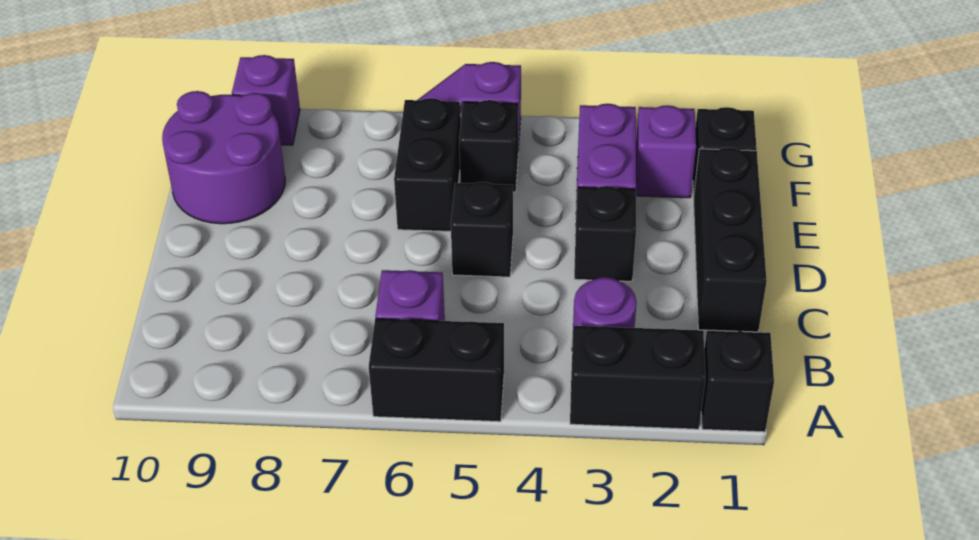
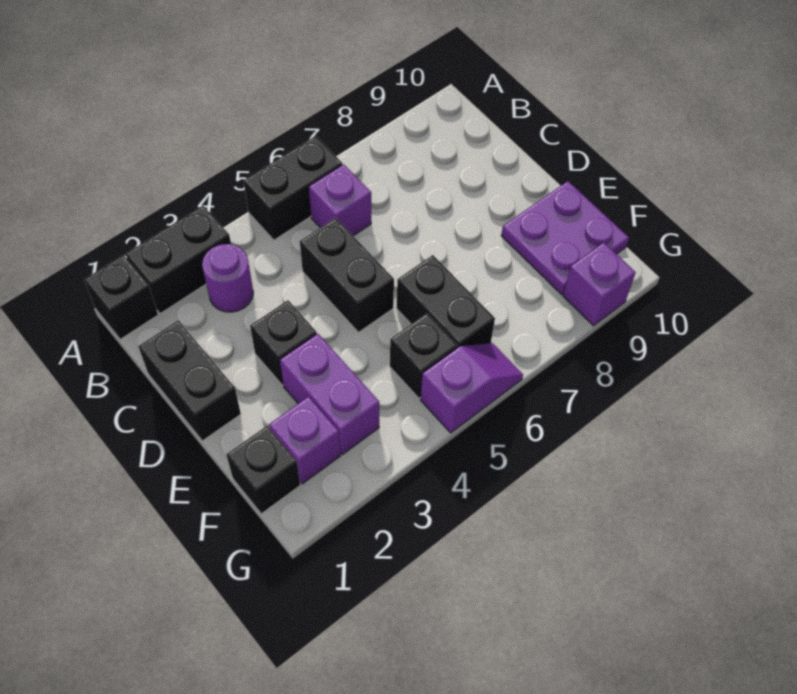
black brick C1:E1 level 1 -> black brick C1:D1 level 1
black brick D5 level 1 -> black brick C5:D5 level 1
purple round brick E9:F10 level 1 -> purple plate E9:F10 level 1

